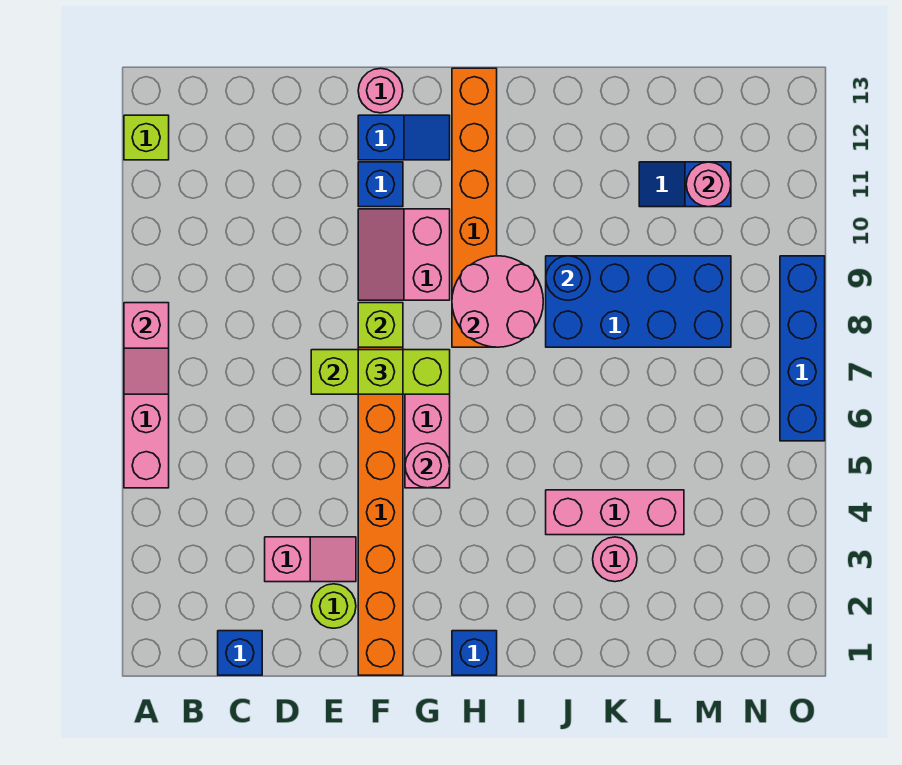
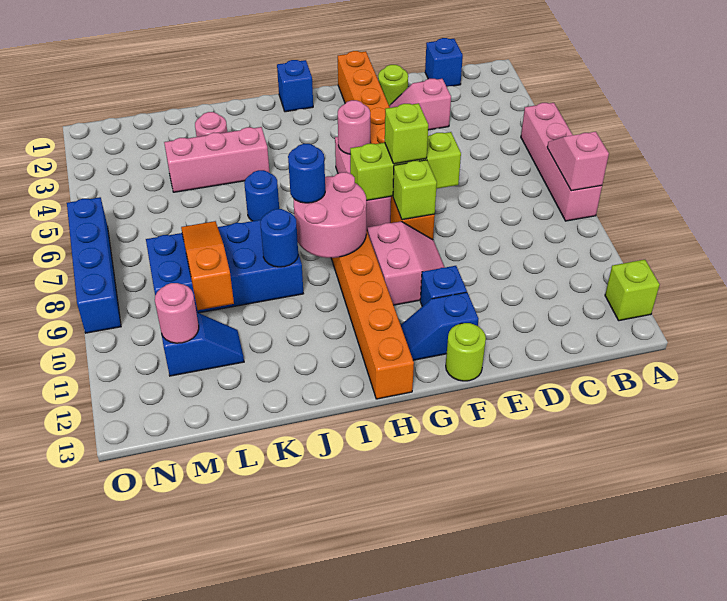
pink round brick F13 level 1 -> lime round brick F13 level 1
none -> blue round brick I8 level 3
none -> blue round brick J6 level 1
none -> orange slope L8:L10 level 2 top 10

